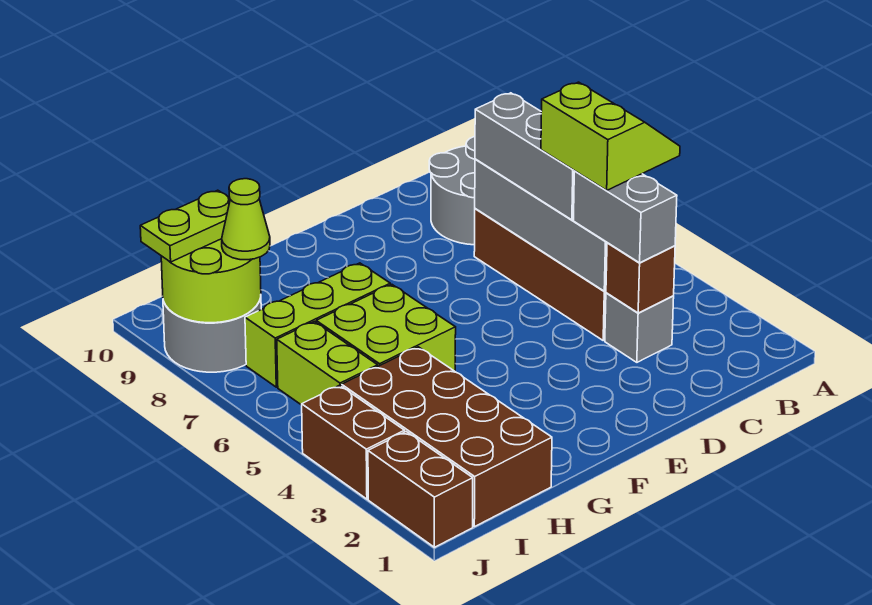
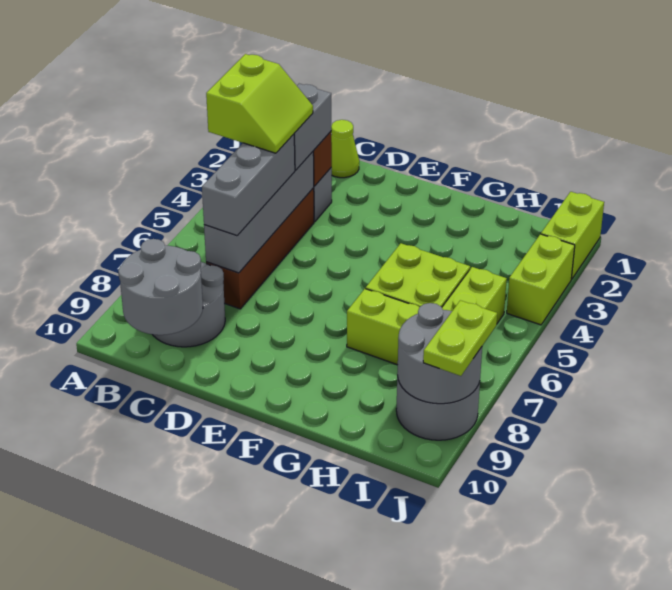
lime slope B4:C5 level 4 top C -> lime slope B4:C5 level 4 top B
none -> grey round brick B9:C10 level 2
brown brick H1:I4 level 1 -> none
lime round brick I8:J9 level 2 -> grey round brick I8:J9 level 2
lime cone I8 level 3 -> lime cone C1 level 1
lime plate I9:J9 level 3 -> lime plate J8:J9 level 3
brown brick J1:J2 level 1 -> lime brick J1:J2 level 1
brown brick J3:J4 level 1 -> lime brick J3:J4 level 1

